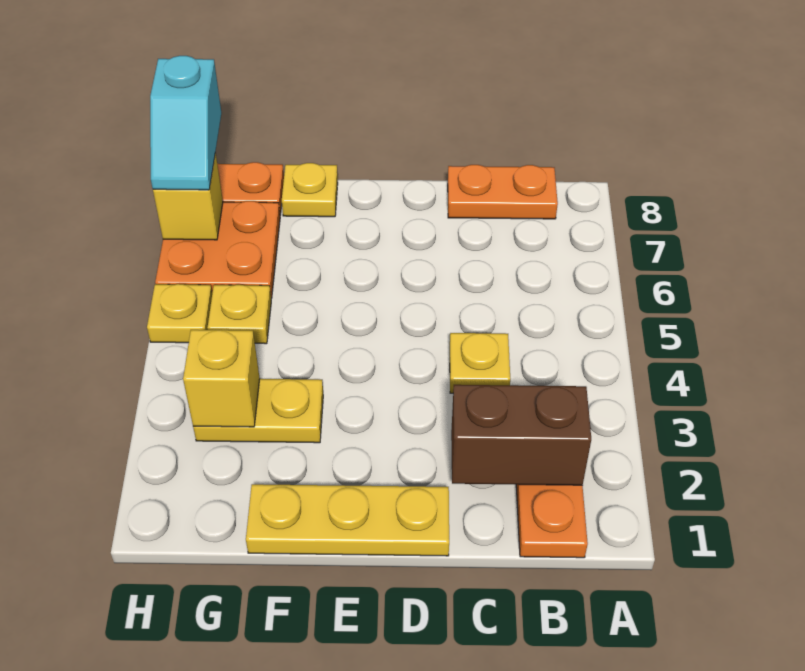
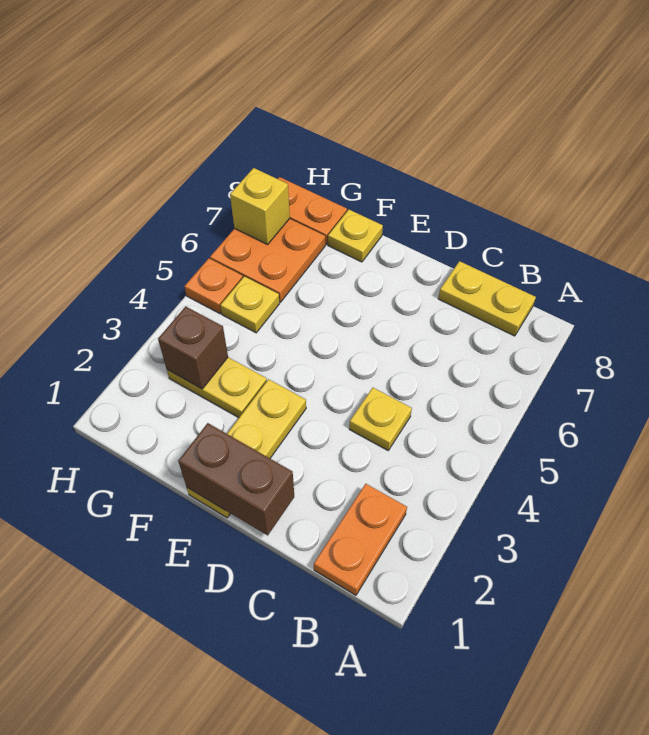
brown brick B2:C2 level 2 -> brown brick D1:E1 level 2
orange plate B8:C8 level 1 -> yellow plate B8:C8 level 1
yellow plate D1:F1 level 1 -> yellow plate E1:E3 level 1
yellow brick G3 level 2 -> brown brick G3 level 2
yellow plate H5 level 1 -> orange plate H5 level 1
cyan slope H7:H8 level 3 top 8 -> none

